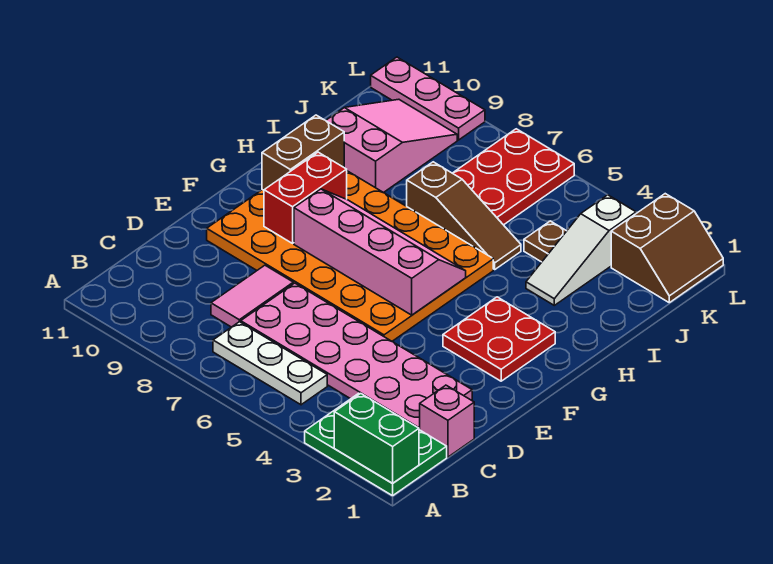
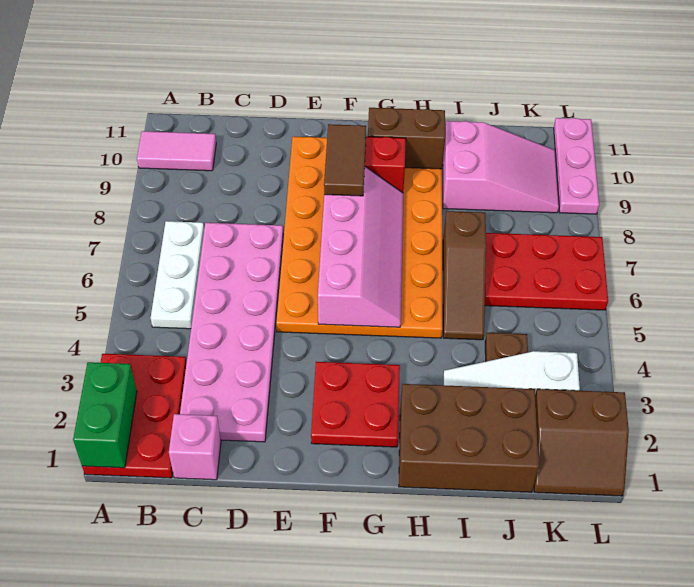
green plate A1:B3 level 1 -> red plate A1:B3 level 1
pink tile C8:D8 level 1 -> pink tile A10:B10 level 1
none -> brown tile F8:F9 level 3
none -> brown brick H1:J2 level 1

